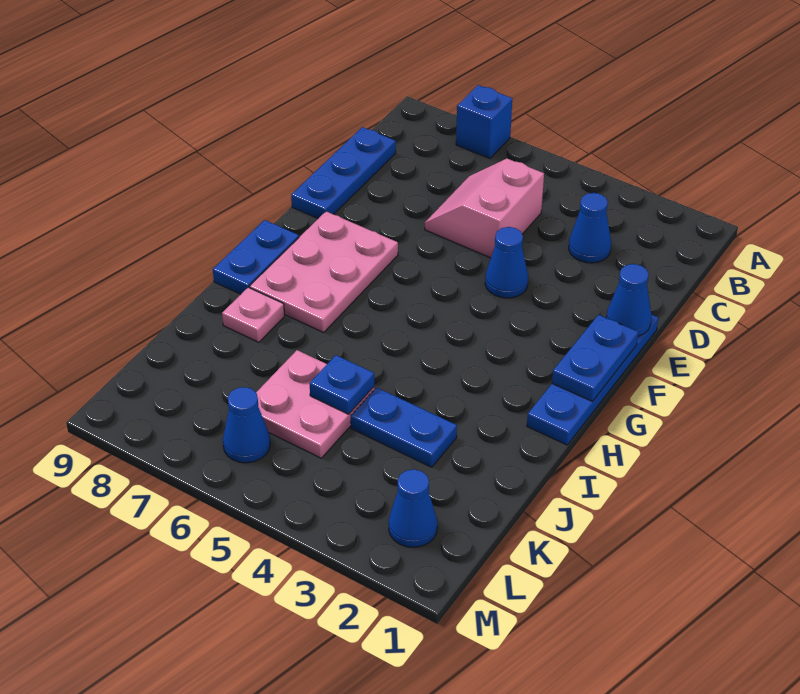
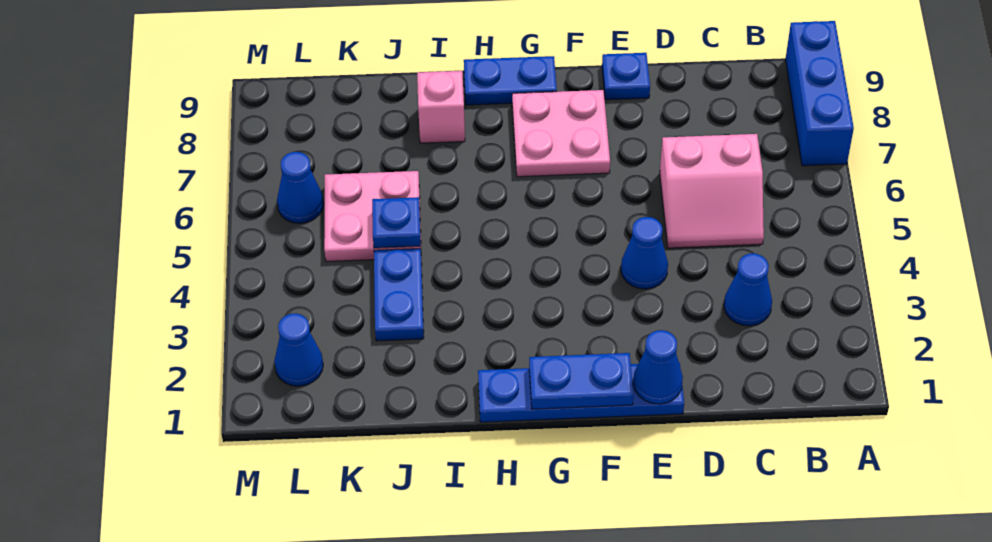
blue brick A7 level 1 -> blue brick A7:A9 level 1
pink slope C5:D6 level 1 top 5 -> pink slope C5:D6 level 1 top 6
blue plate C9:E9 level 1 -> blue plate E9 level 1
pink plate F7:H8 level 1 -> pink plate F7:G8 level 1
pink plate I8 level 1 -> pink brick I8 level 1

